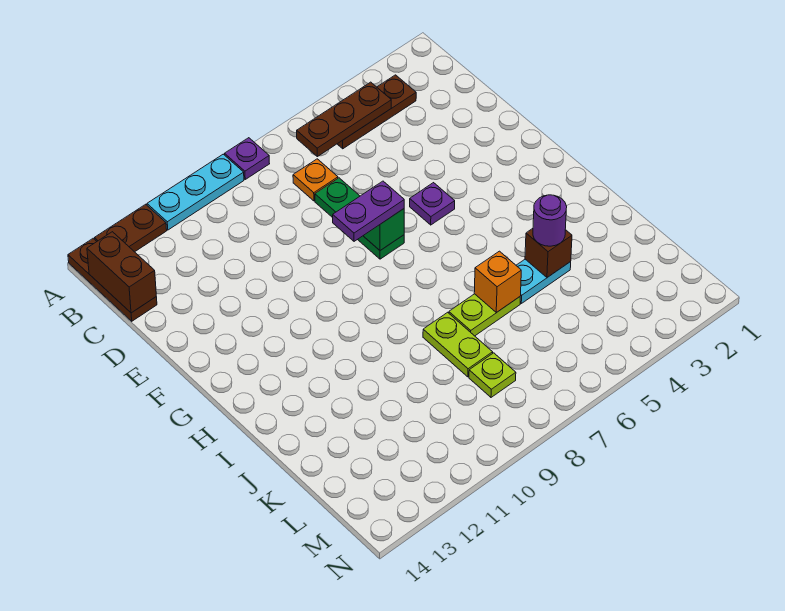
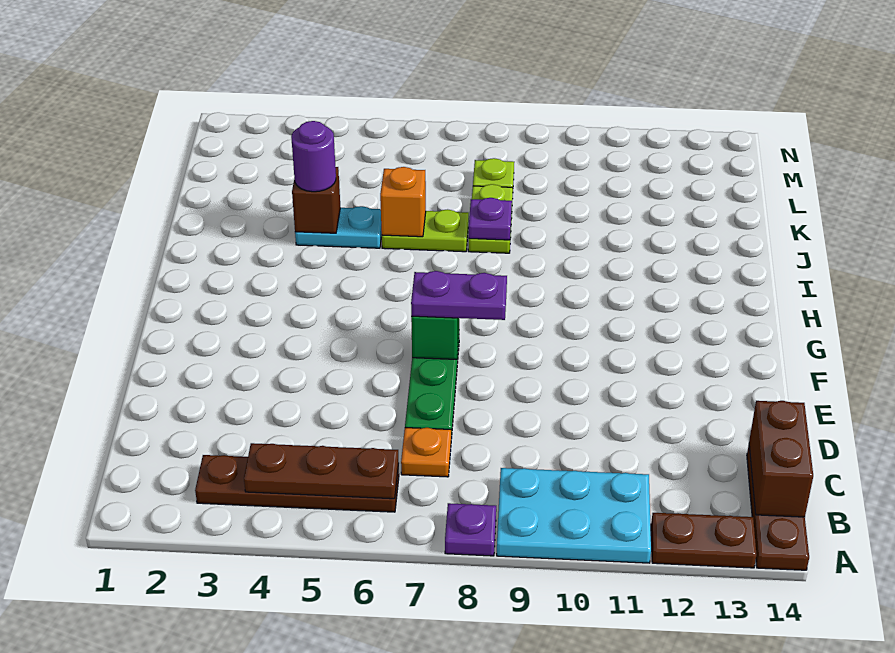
cyan plate A9:A11 level 1 -> cyan plate A9:B11 level 1
brown plate B3:B5 level 1 -> brown plate B3:B6 level 1
purple plate F5 level 1 -> purple plate J8 level 2

